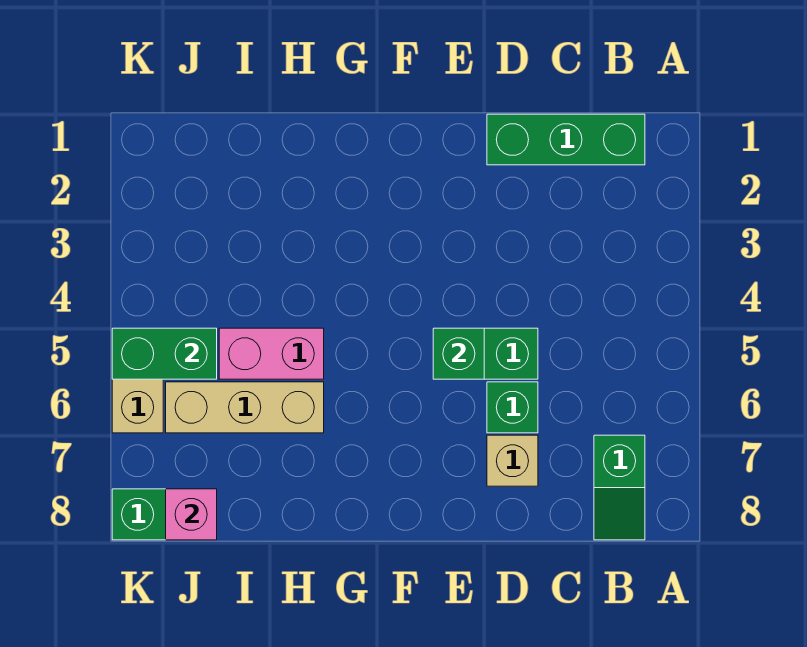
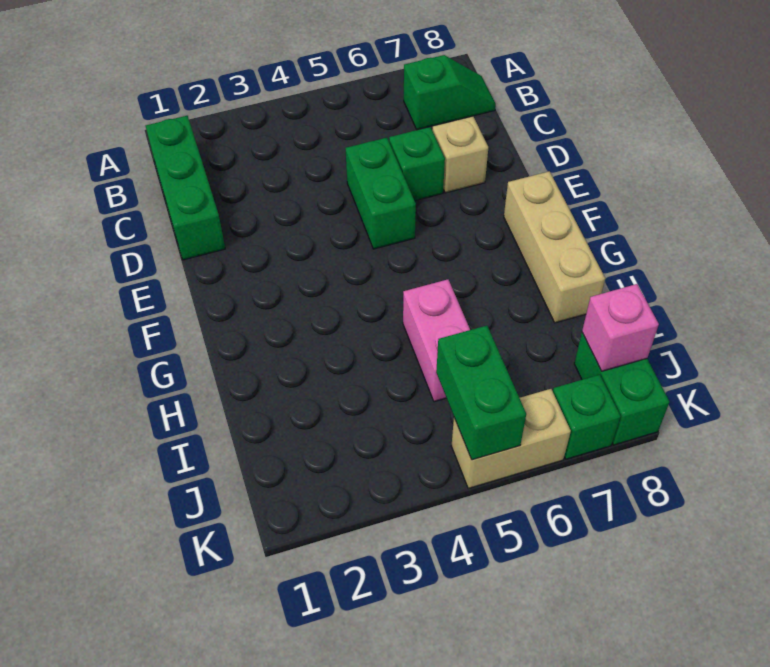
green brick E5 level 2 -> green brick K7 level 1
tan brick H6:J6 level 1 -> tan brick F8:H8 level 1

